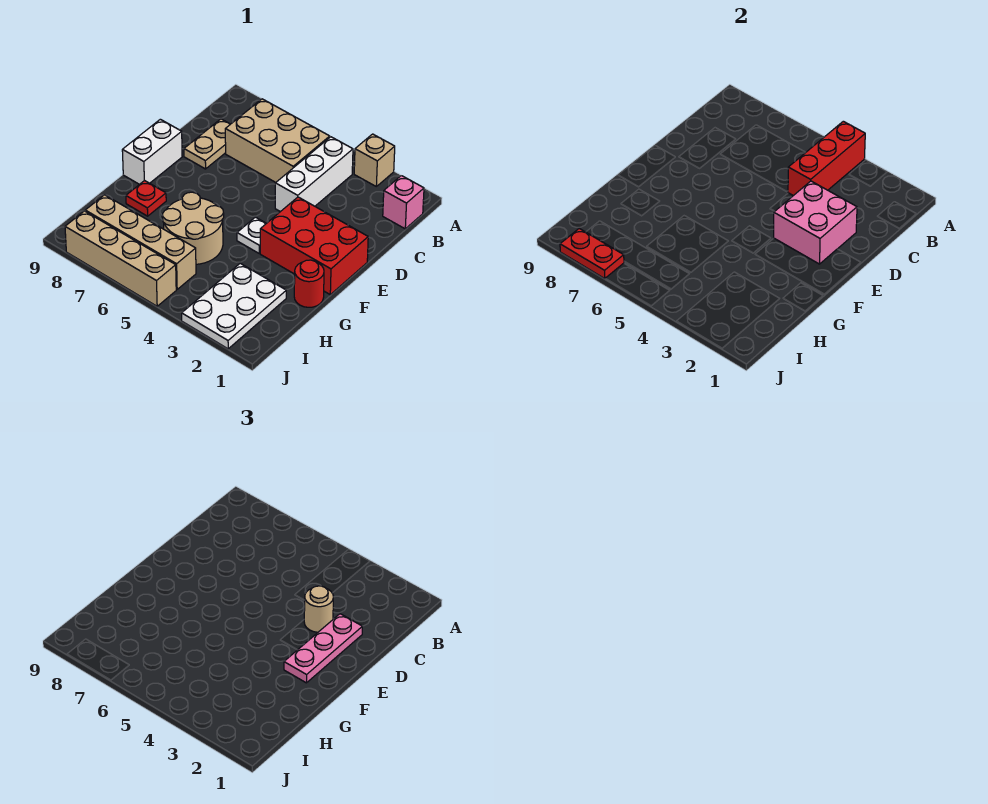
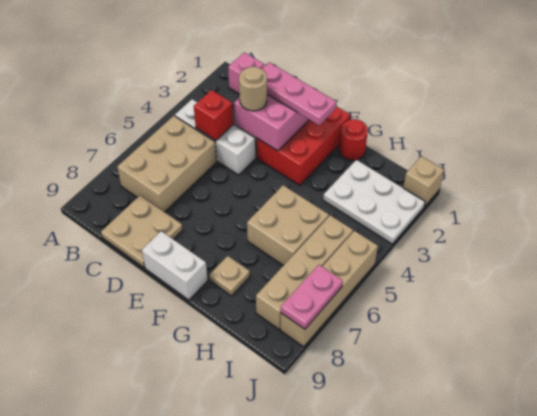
tan brick A3 level 1 -> tan brick J1 level 1
red brick A4:C4 level 2 -> red brick C4 level 2
tan plate C8:D8 level 1 -> tan plate C8:D9 level 1
white plate F4 level 1 -> none
tan round brick G5:H6 level 1 -> tan brick G5:H6 level 1
red plate G8 level 1 -> tan plate G8 level 1
red plate J7:J8 level 2 -> pink plate J7:J8 level 2

